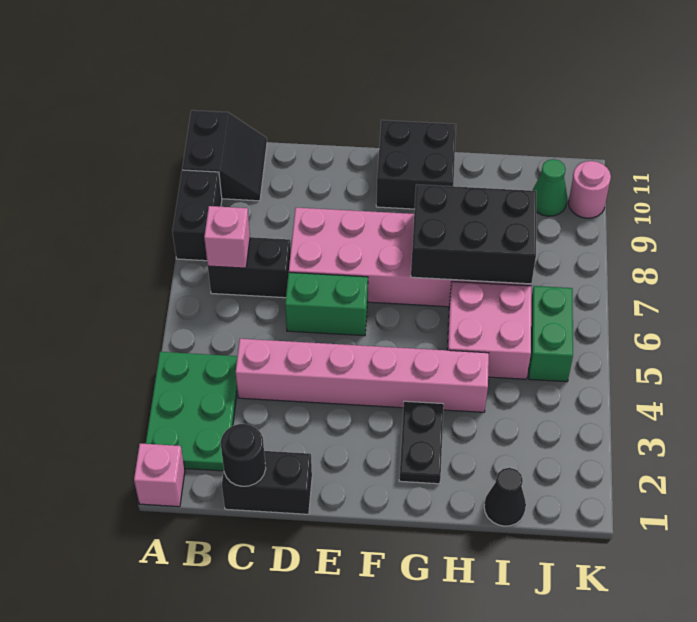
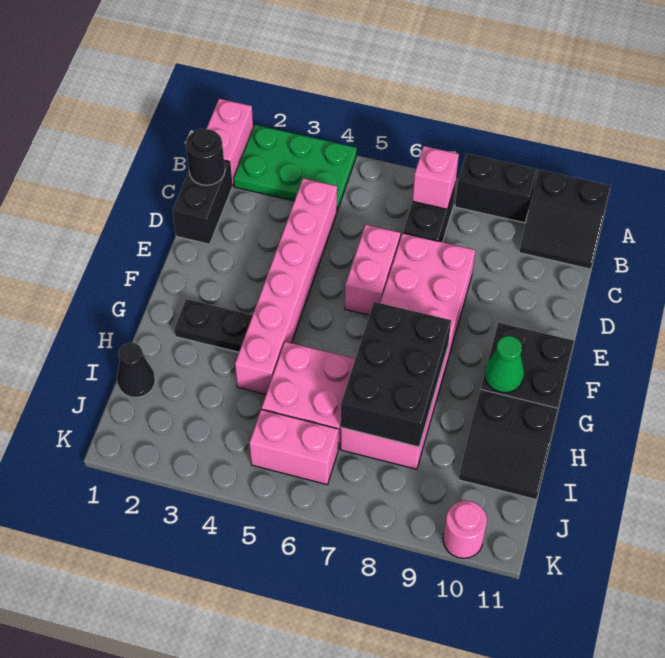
pink brick A1 level 1 -> pink brick A1:B1 level 1
green brick D6:E6 level 1 -> pink brick D6:E6 level 1
none -> black slope H10:I11 level 1 top H
green brick J5:J6 level 1 -> pink brick J5:J6 level 1
green cone J10 level 1 -> green cone G10 level 2

